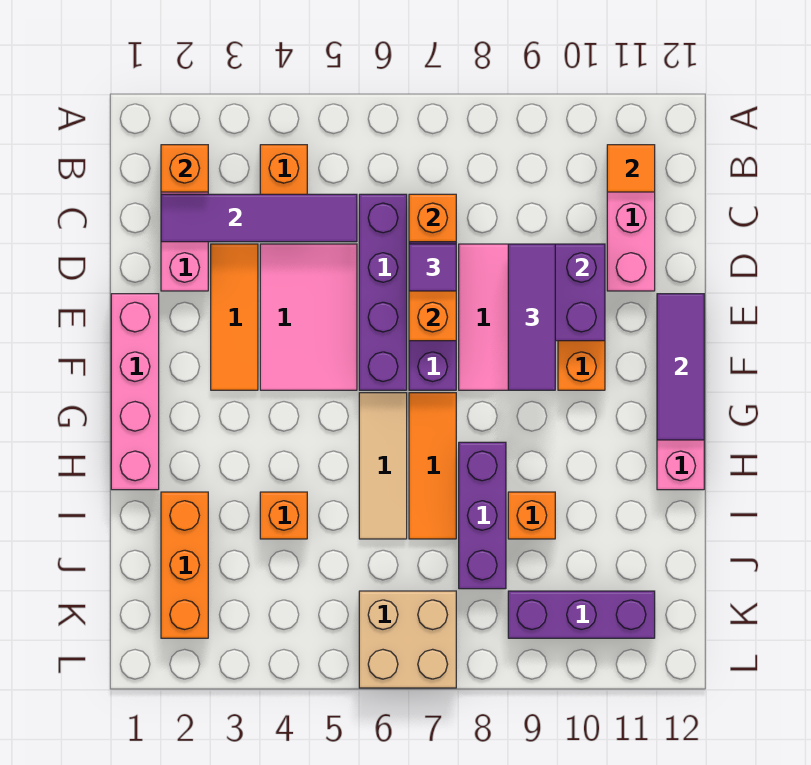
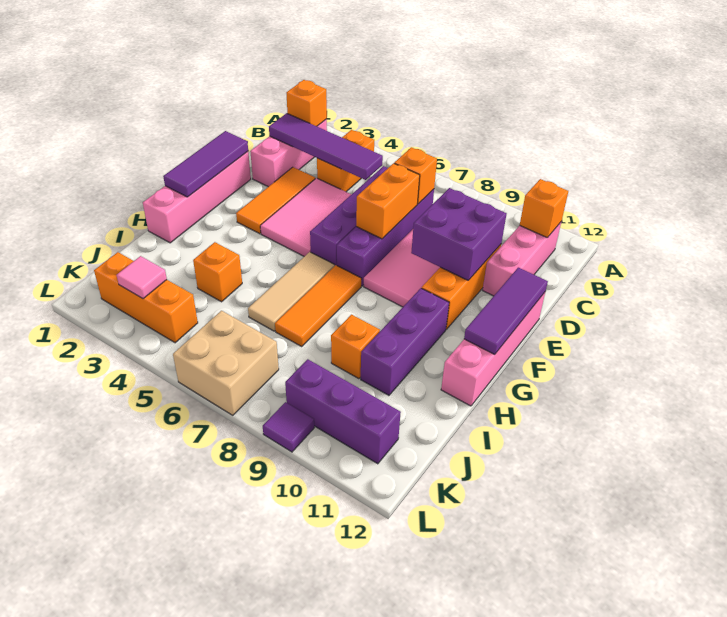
orange tile B11 level 2 -> orange brick B11 level 2
purple tile D7 level 3 -> purple tile L9 level 1
purple tile D9:F9 level 3 -> purple tile E1:G1 level 2
purple brick H8:J8 level 1 -> purple brick G10:I10 level 1
orange brick I2:K2 level 1 -> orange brick K2:K4 level 1
none -> pink tile K3 level 2

